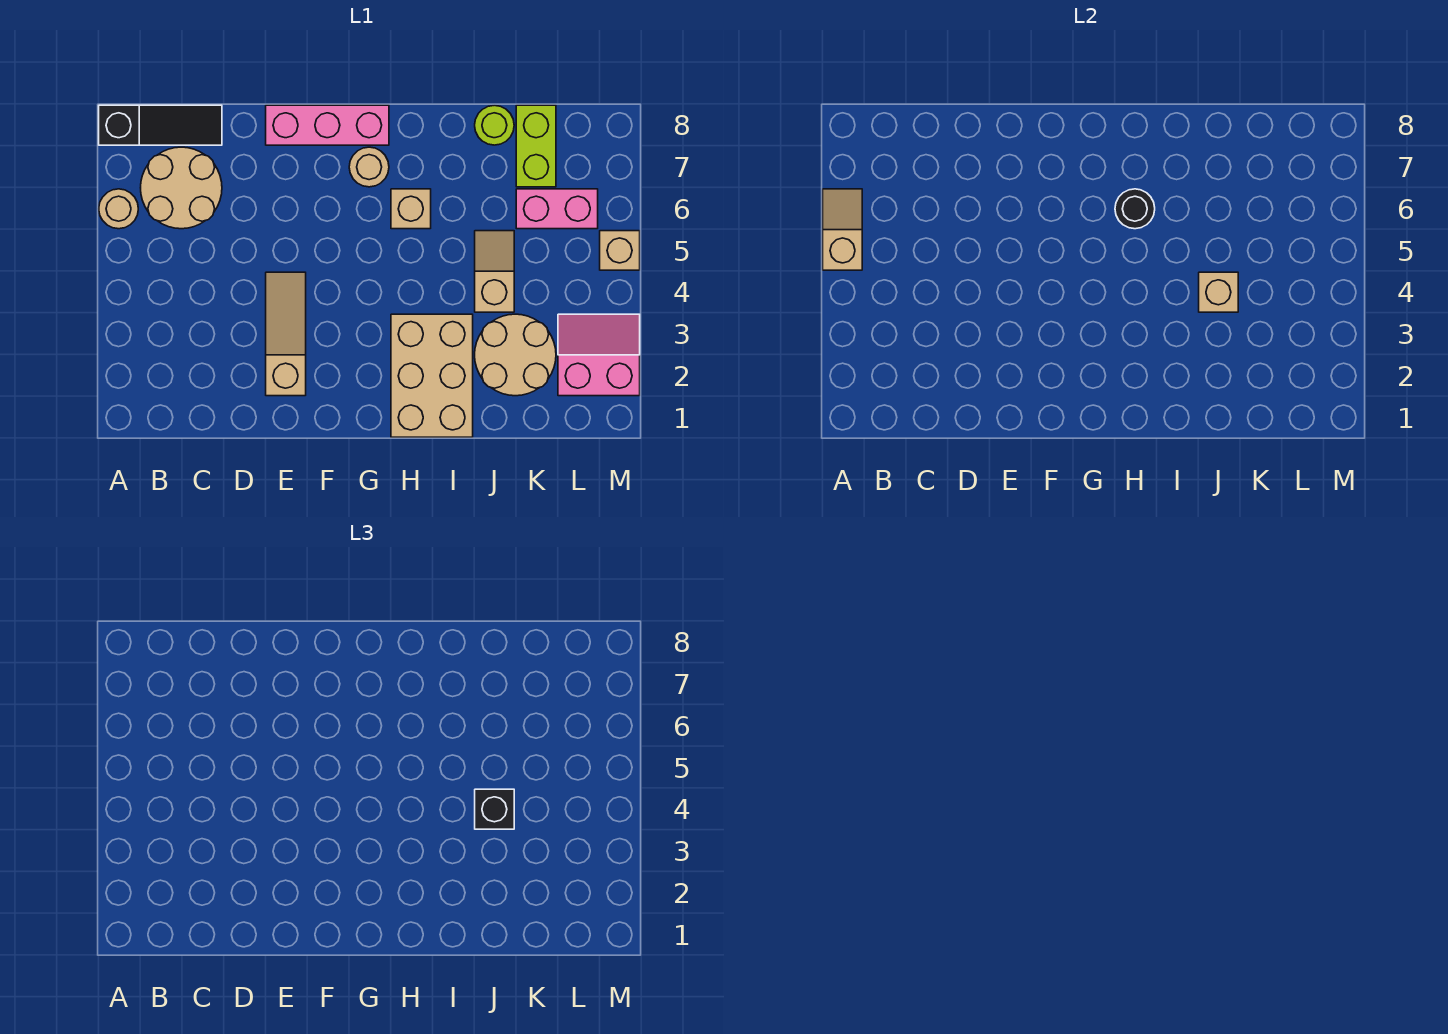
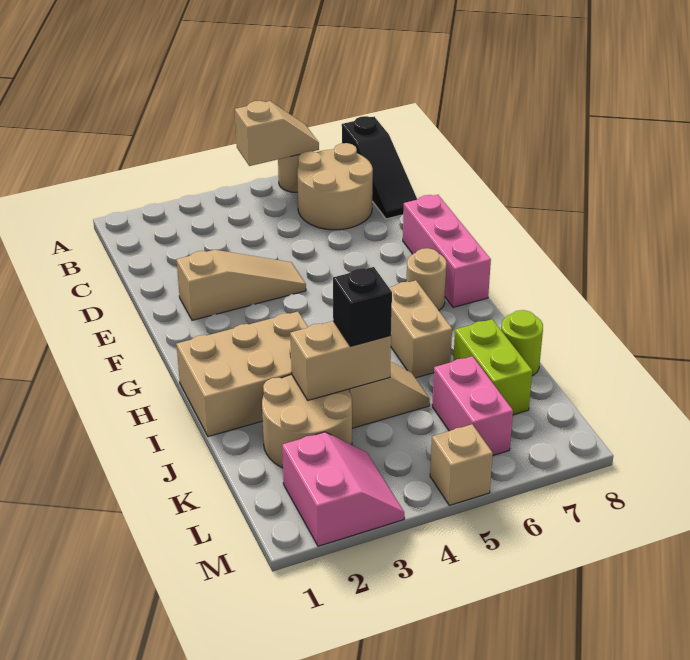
tan brick H6 level 1 -> tan brick H6:I6 level 1
black round brick H6 level 2 -> none
tan brick J4 level 2 -> tan brick J3:J4 level 2
lime brick K7:K8 level 1 -> lime brick J7:K7 level 1

